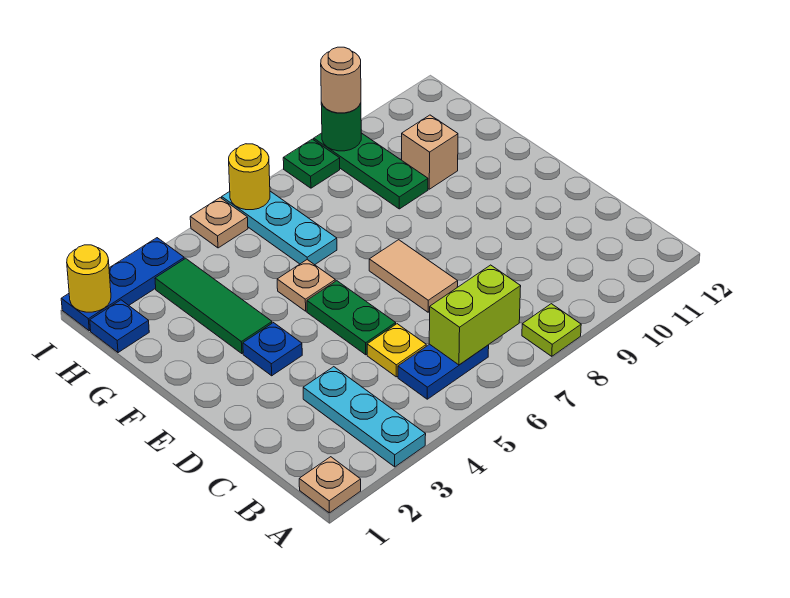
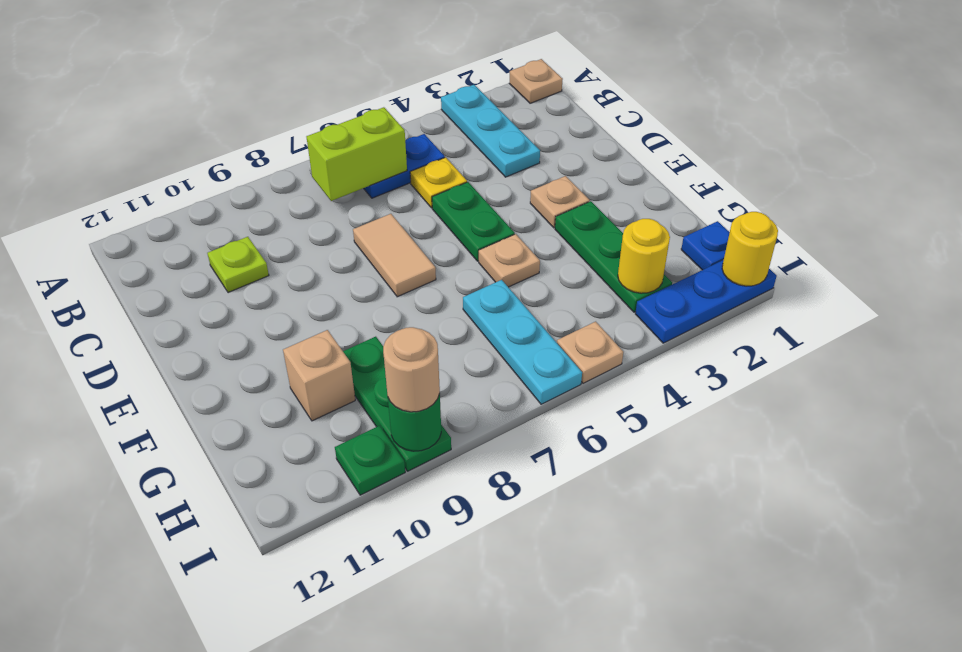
lime plate A8 level 1 -> lime plate C10 level 1
blue plate E3 level 1 -> tan plate E3 level 1
green tile F3:H3 level 1 -> green plate F3:H3 level 1
yellow round brick I6 level 2 -> yellow round brick H3 level 2
green plate I8 level 1 -> green plate I10 level 1

